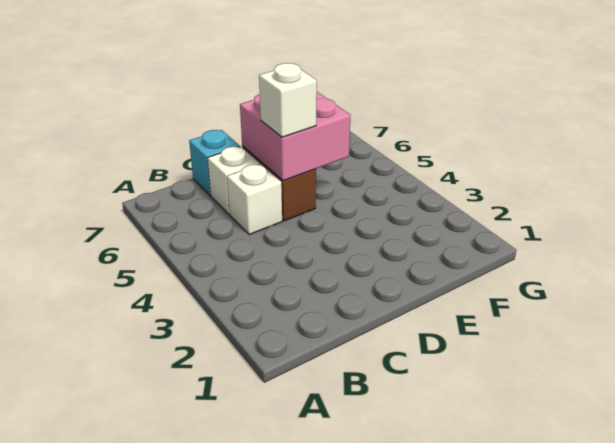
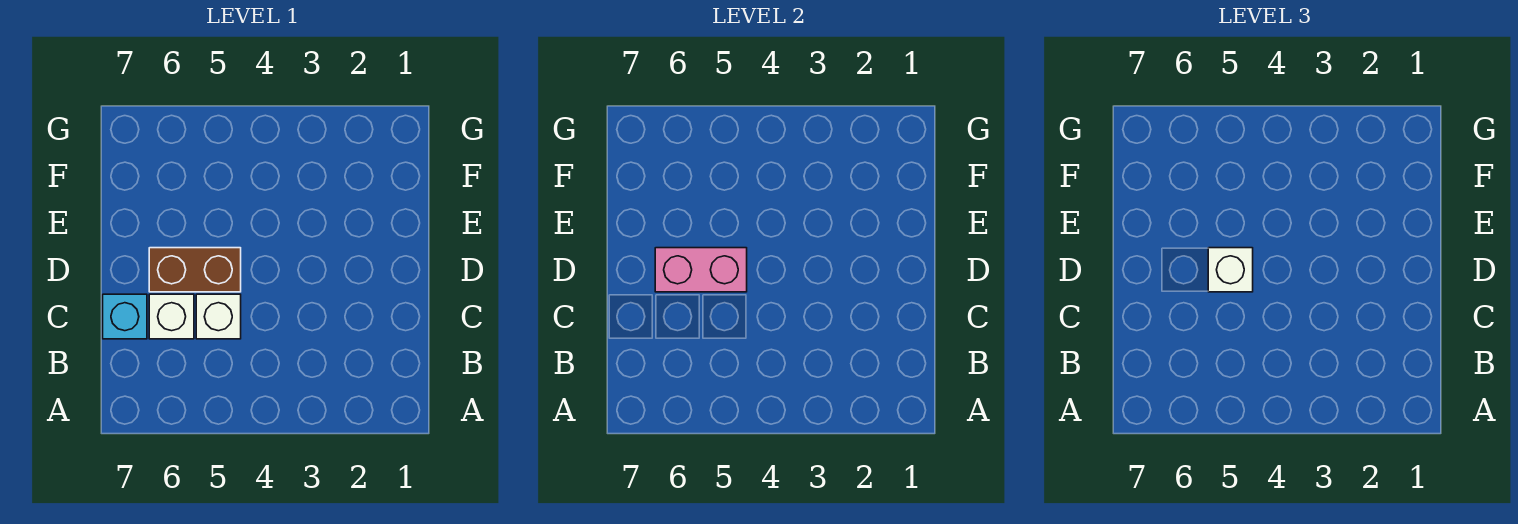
pink brick D5:E6 level 2 -> pink brick D5:D6 level 2

